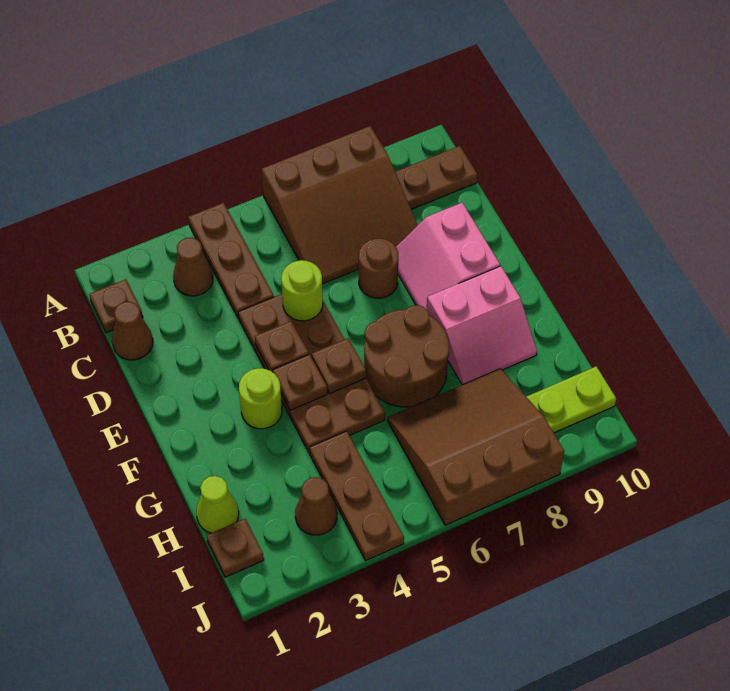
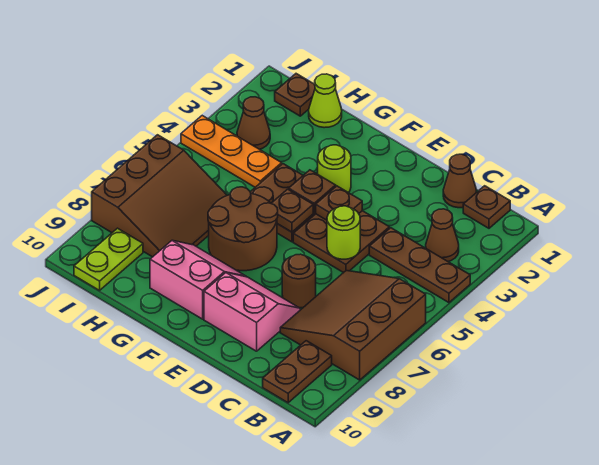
pink slope F8:G9 level 1 top F -> pink slope F8:G9 level 1 top 9
brown plate H4:J4 level 1 -> orange plate H4:J4 level 1

